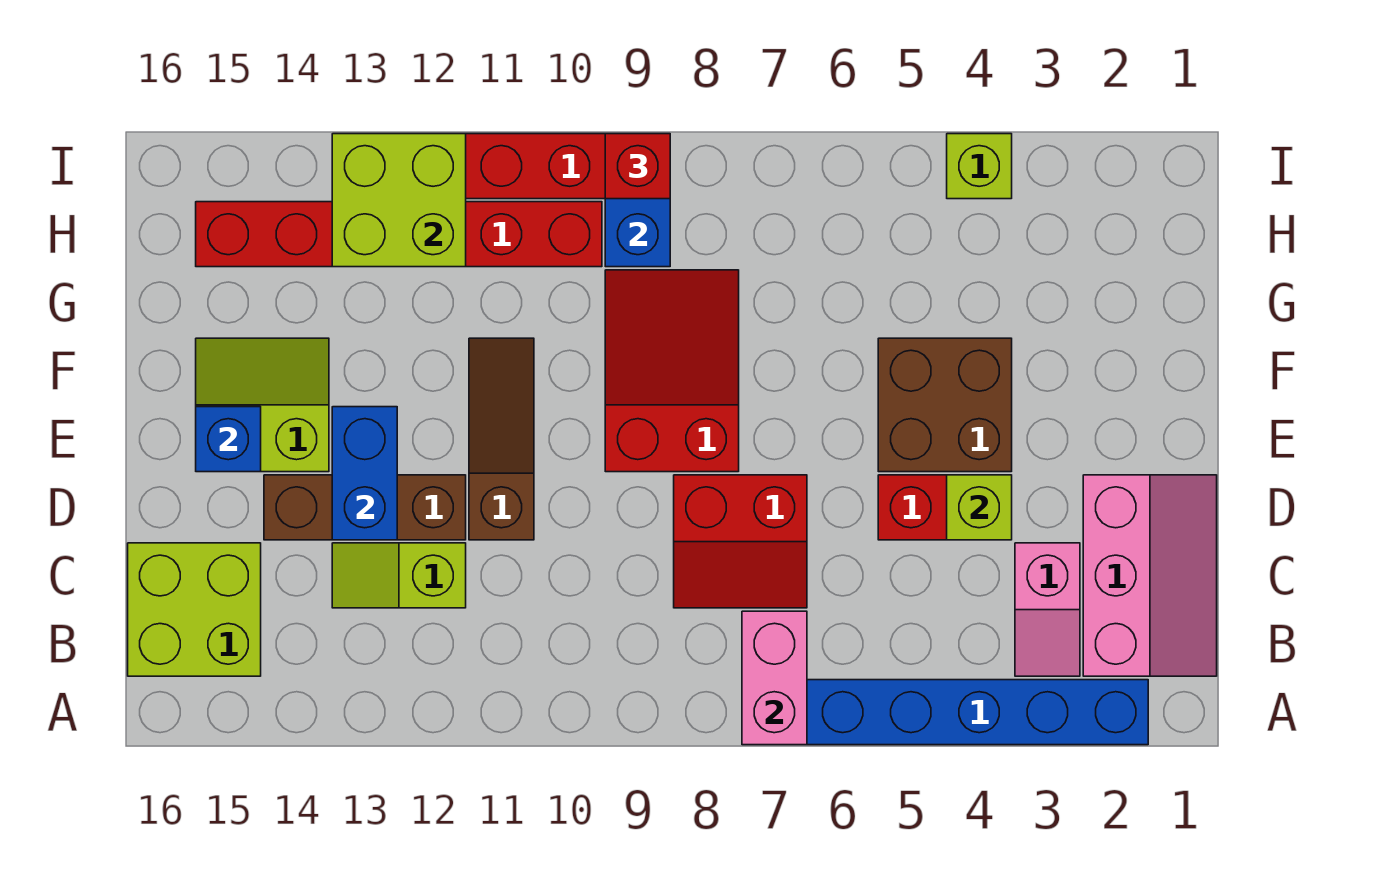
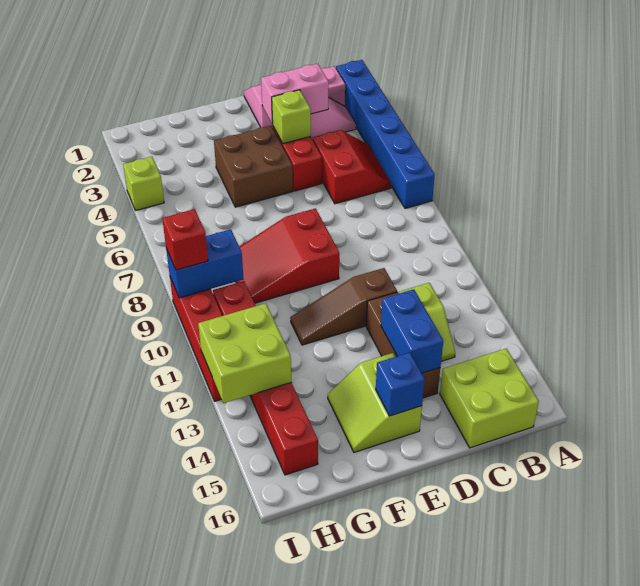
pink brick A7:B7 level 2 -> pink brick C3:D3 level 2
red slope C7:D8 level 1 top D -> red slope B5:C6 level 1 top C
blue brick D13:E13 level 2 -> blue brick D13:D14 level 2

